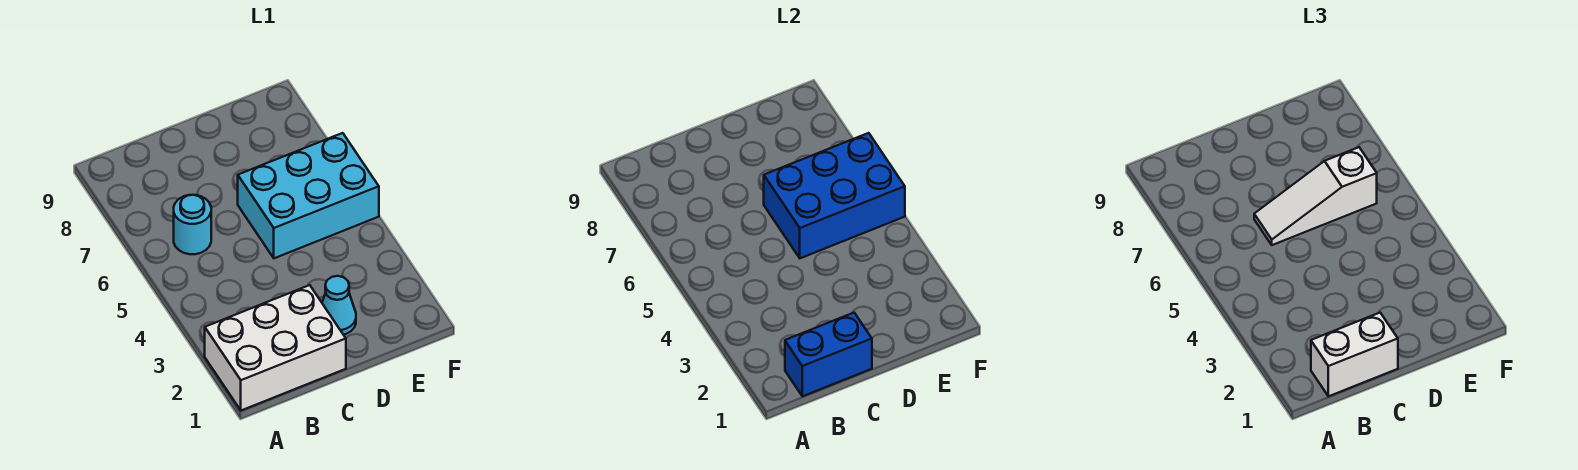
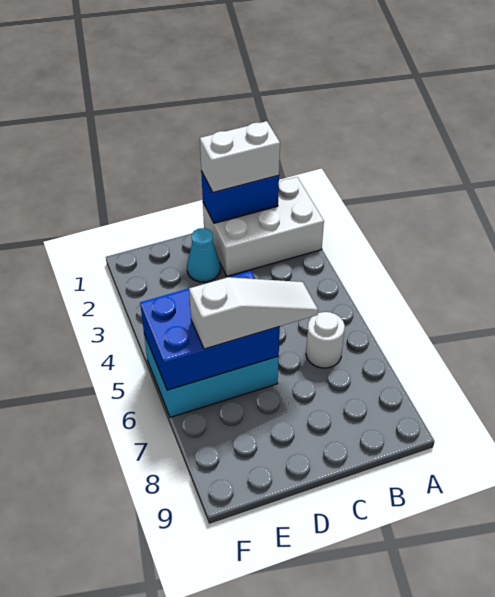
cyan round brick B6 level 1 -> white round brick B6 level 1

